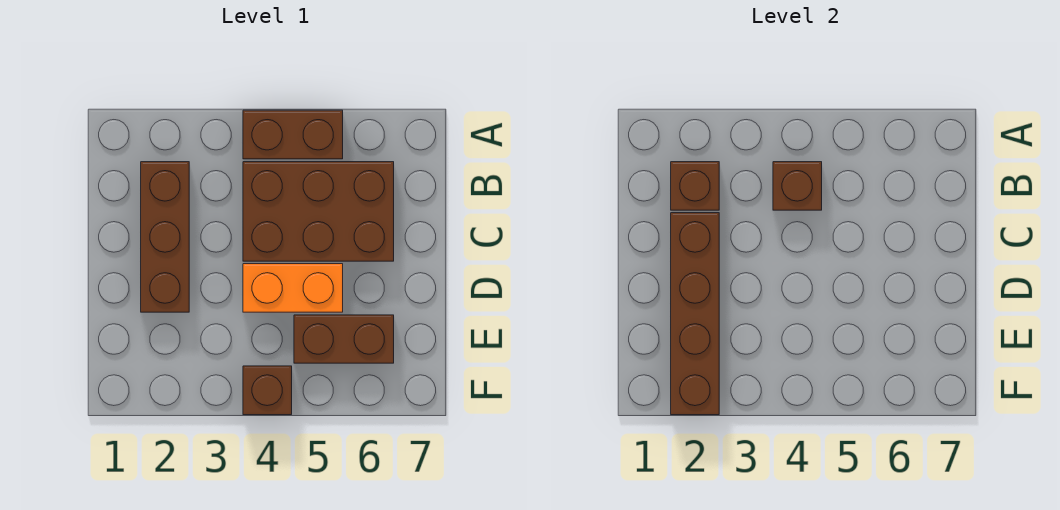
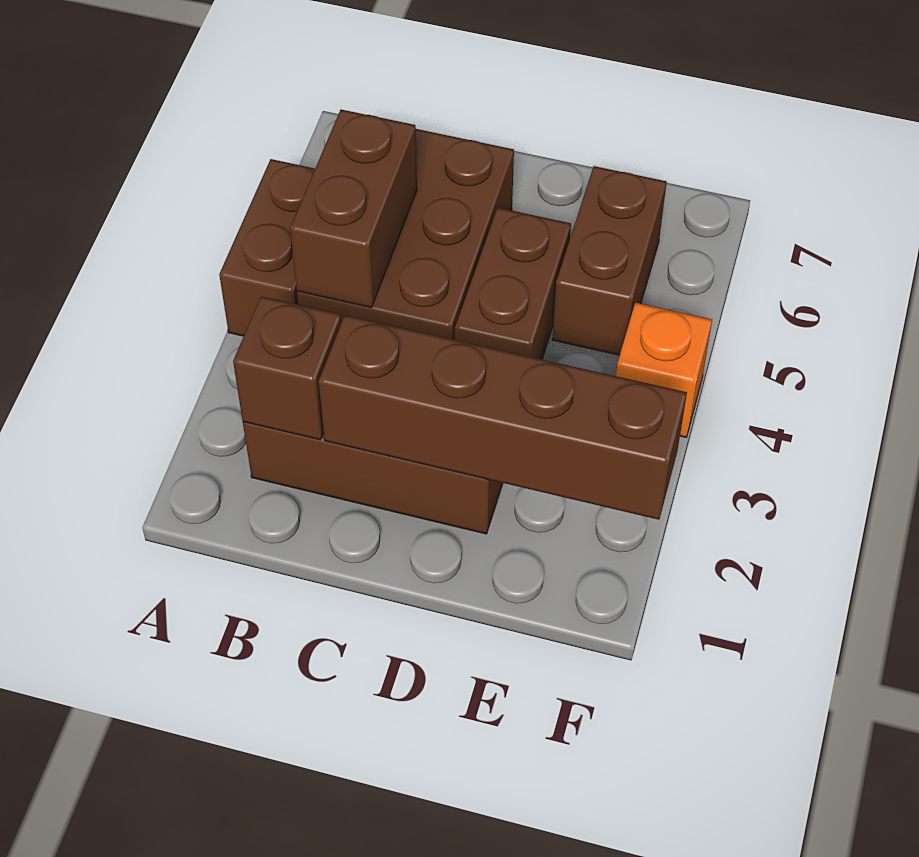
brown brick B4 level 2 -> brown brick B4:B5 level 2
orange brick D4:D5 level 1 -> brown brick D4:D5 level 1
brown brick F4 level 1 -> orange brick F4 level 1

